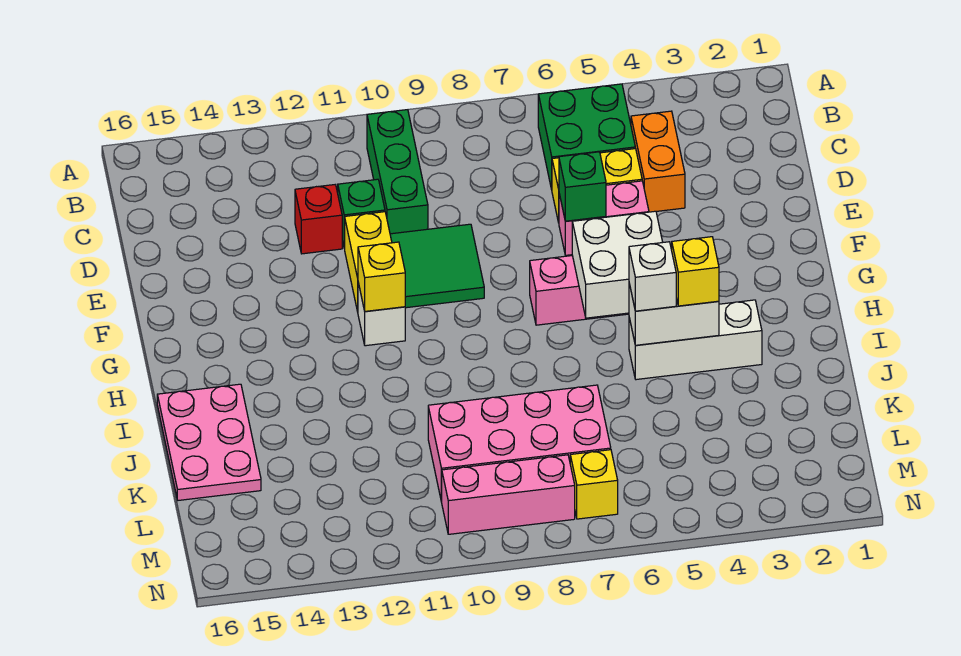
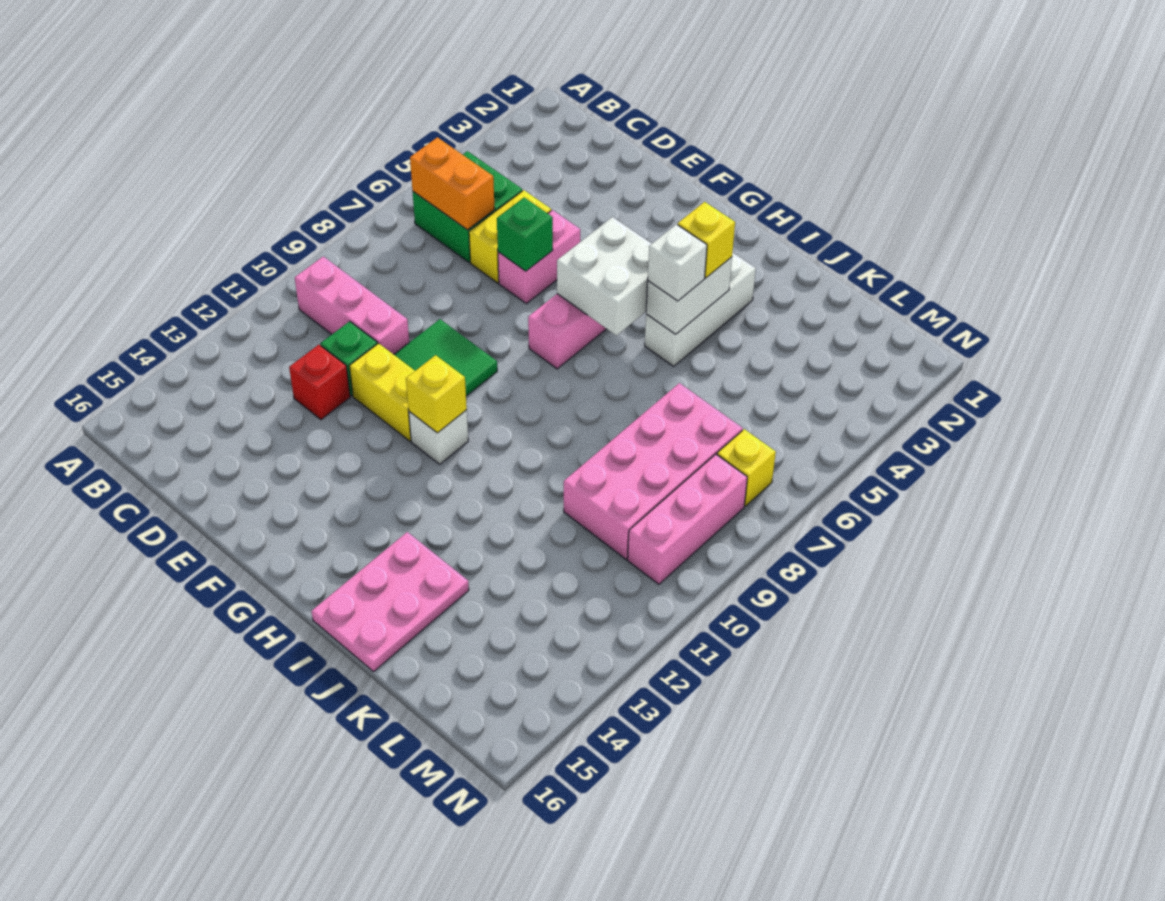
green brick B10:D10 level 1 -> pink brick B10:D10 level 1
orange brick C4:D4 level 1 -> orange brick B6:C6 level 2
pink plate I15:K16 level 1 -> pink plate I14:J16 level 1

